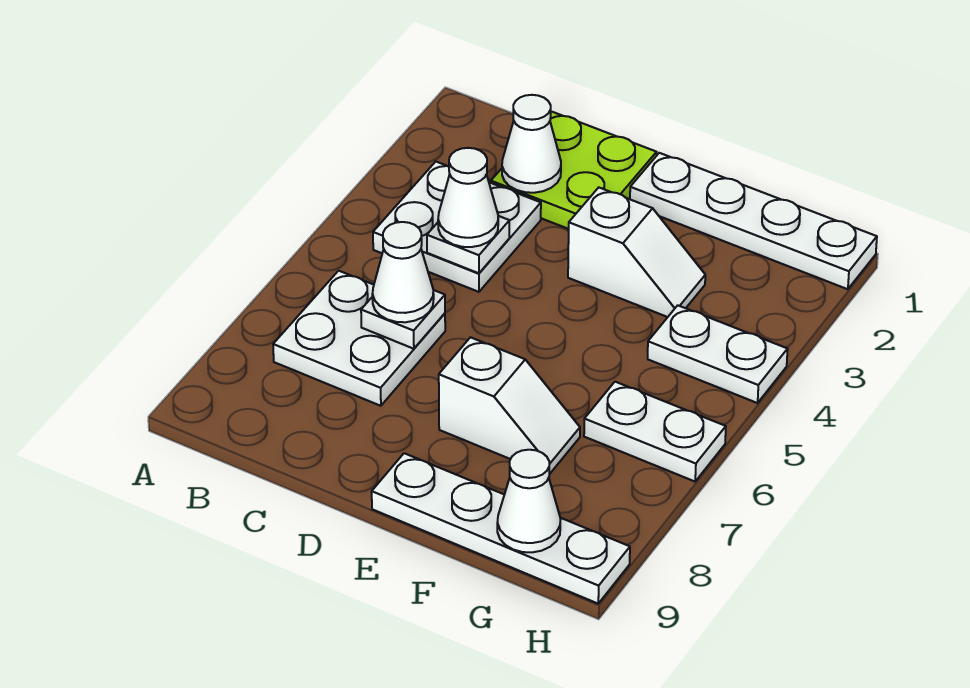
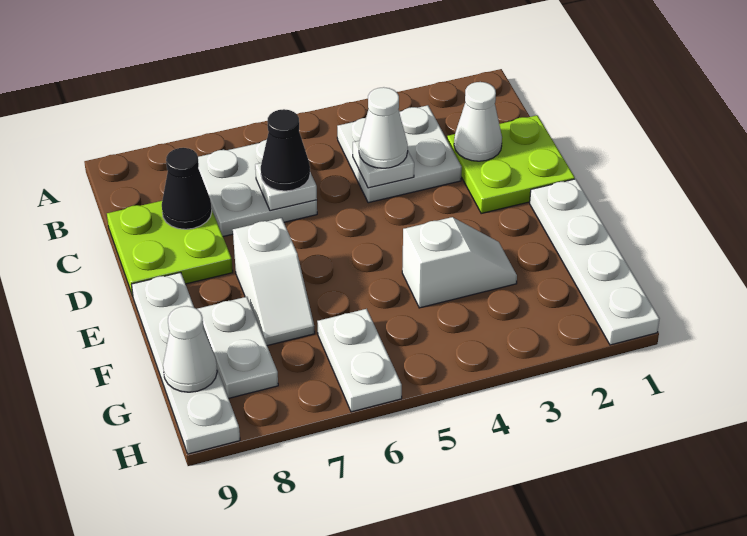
white cone C6 level 3 -> black cone C6 level 3
none -> lime plate C8:D9 level 1
none -> black cone C8 level 2
white slope E3:F3 level 1 top E -> white slope F3:F4 level 1 top 4
white plate G4:H4 level 1 -> white plate F8:G8 level 1

